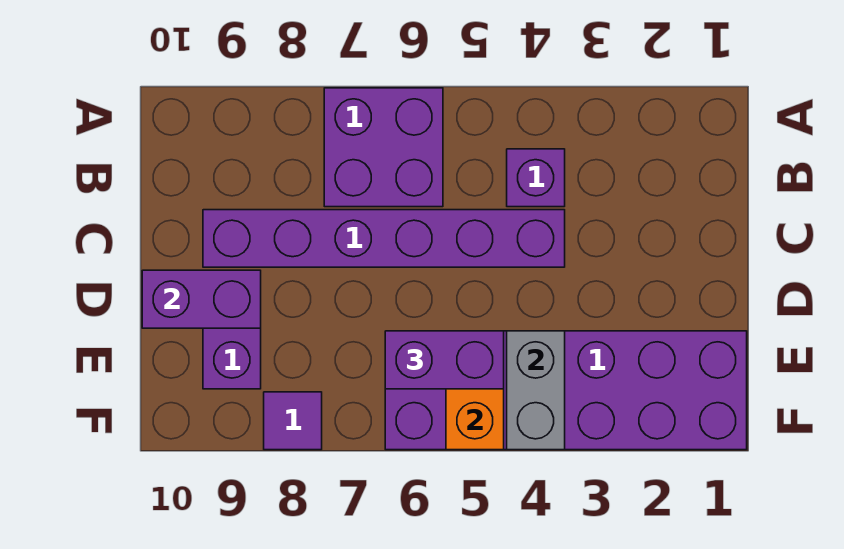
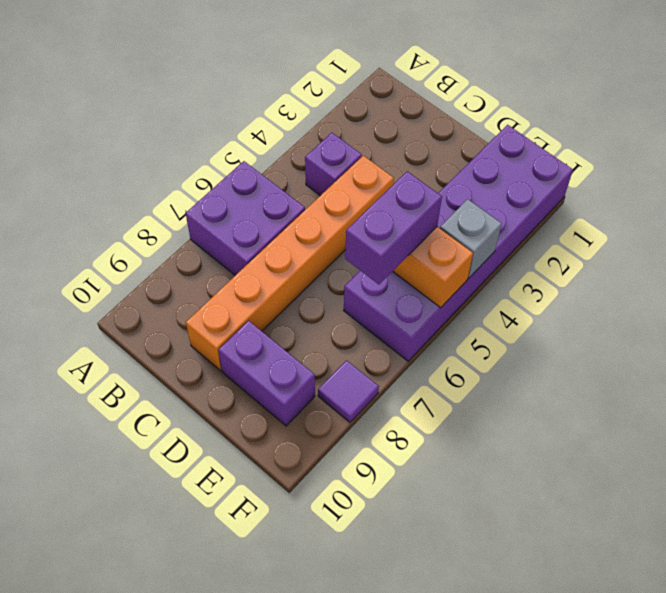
purple brick C4:C9 level 1 -> orange brick C4:C9 level 1
purple brick D9:D10 level 2 -> none
grey brick E4:F4 level 2 -> grey brick F4 level 2

